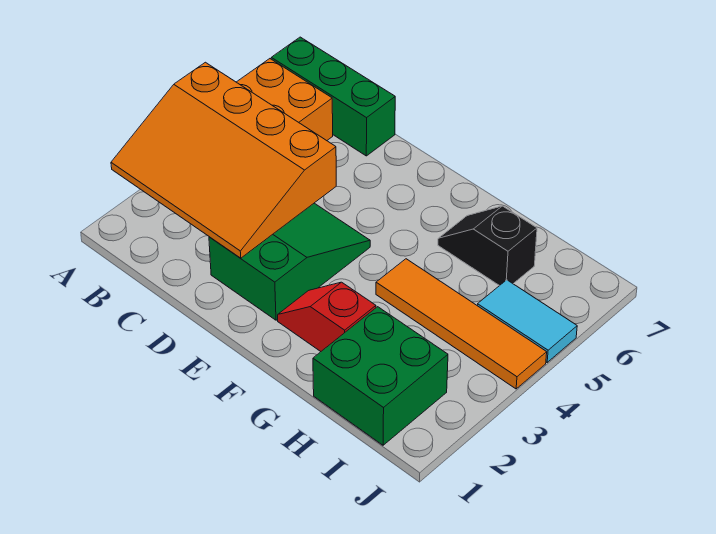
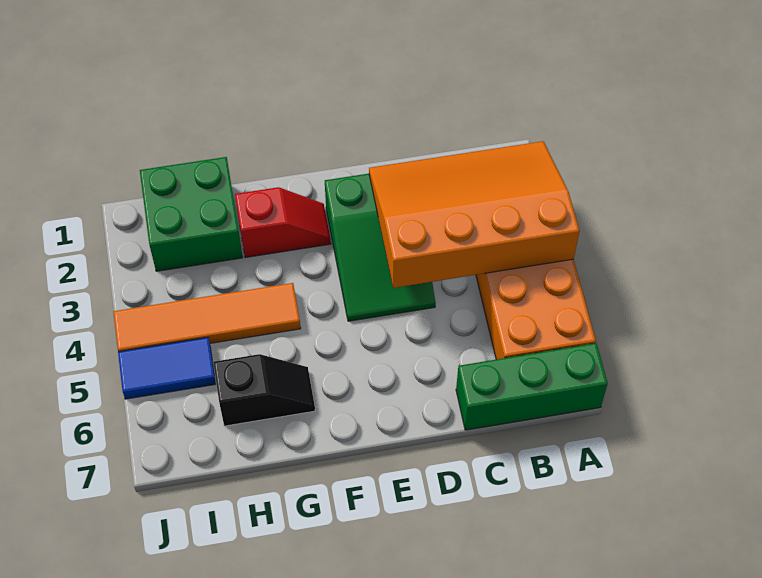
cyan tile I5:J5 level 1 -> blue tile I5:J5 level 1

